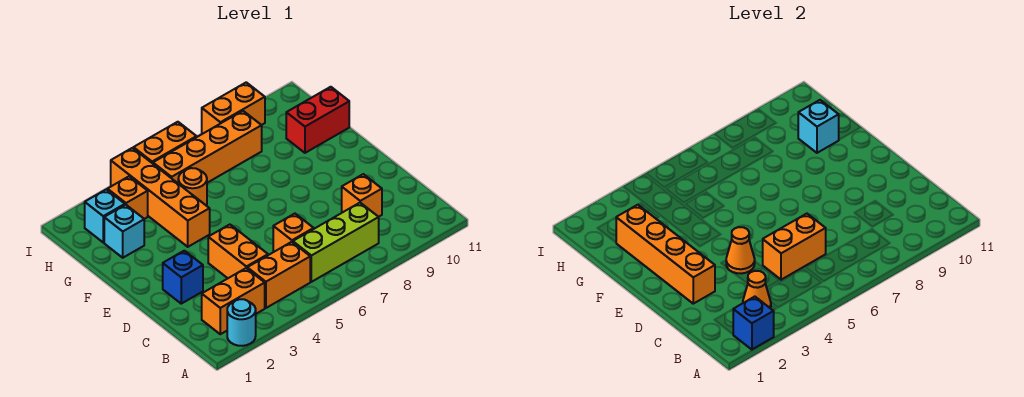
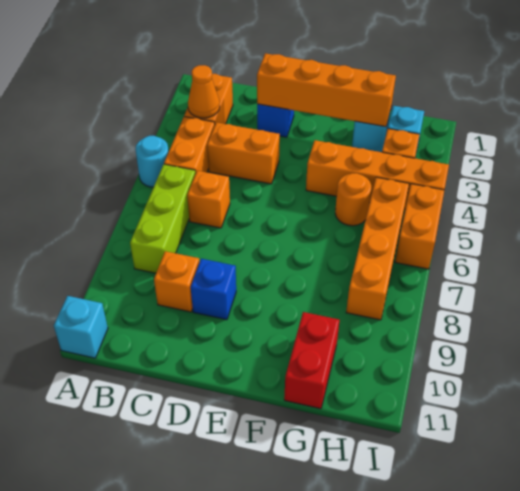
cyan round brick A2 level 1 -> cyan round brick A5 level 1
blue brick A2 level 2 -> blue brick D9 level 1
orange brick C5:C6 level 2 -> none
orange cone D4 level 2 -> none
cyan brick G10 level 2 -> cyan brick A11 level 1
orange brick I8:I9 level 1 -> none

